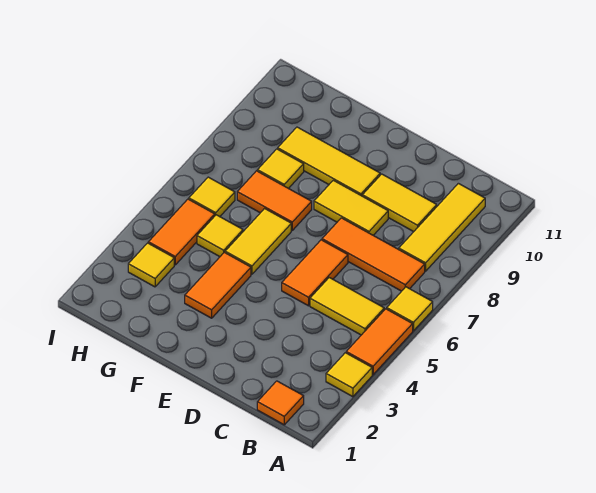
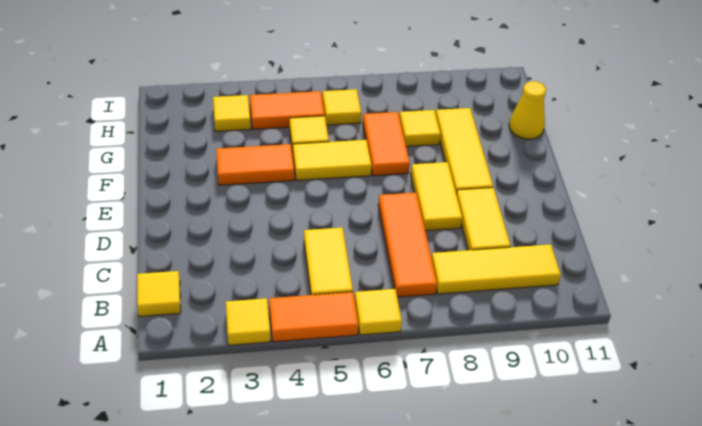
orange tile B1 level 1 -> yellow tile B1 level 1
orange tile D5:D6 level 1 -> none
none -> yellow cone G11 level 1

